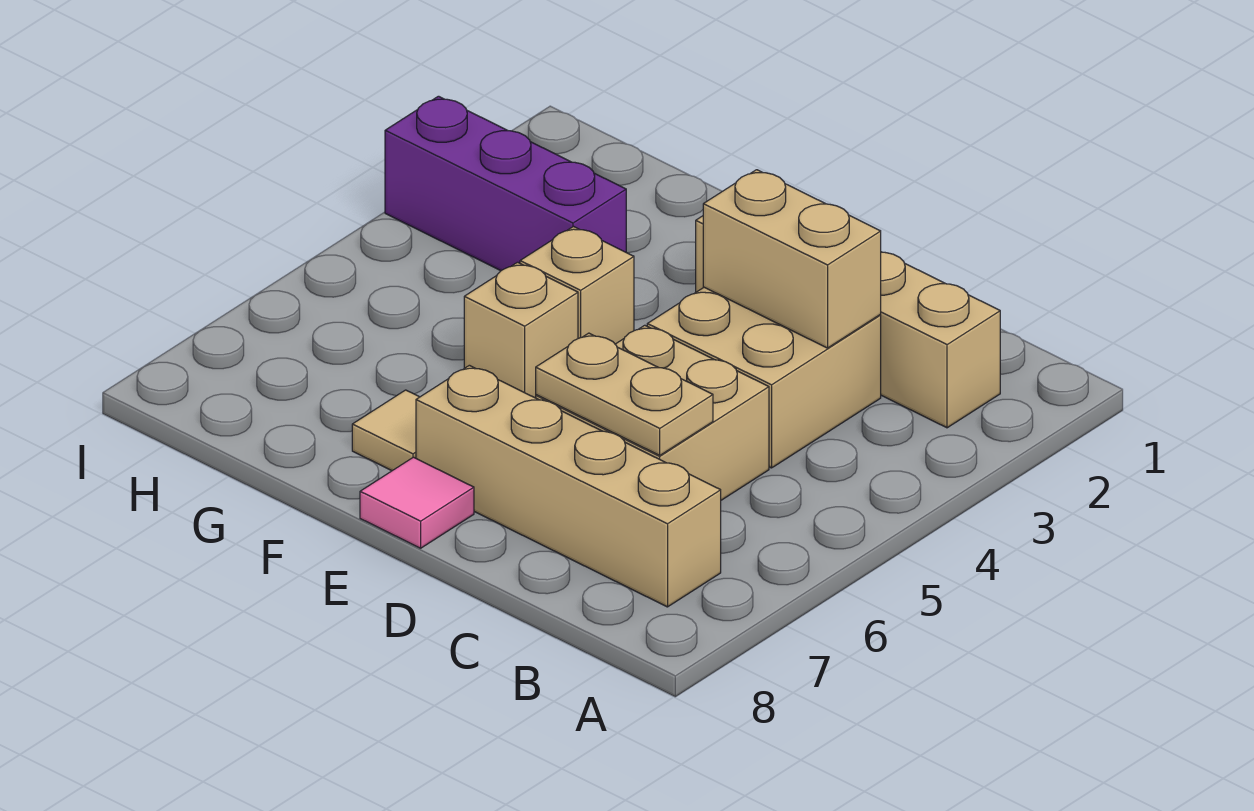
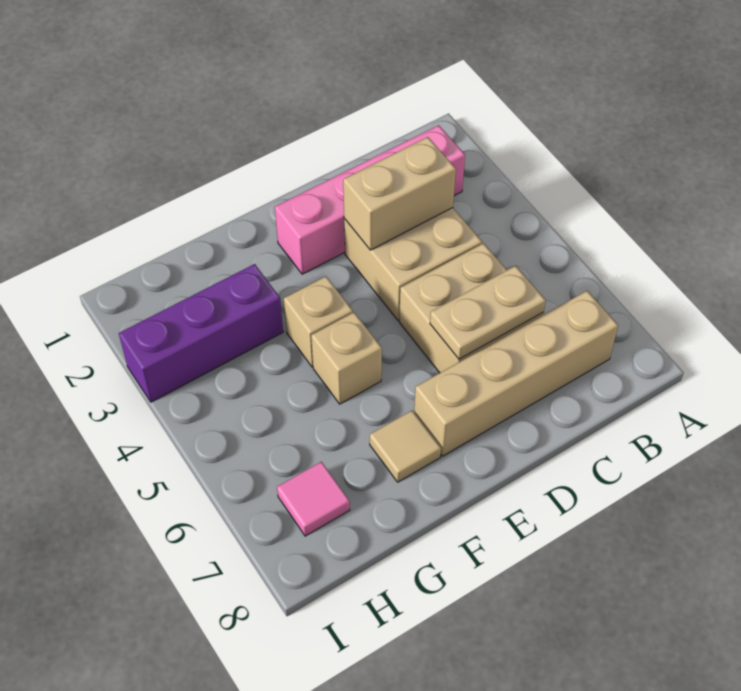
tan brick B2:E2 level 1 -> pink brick B2:E2 level 1
pink tile E8 level 1 -> pink tile H7 level 1

